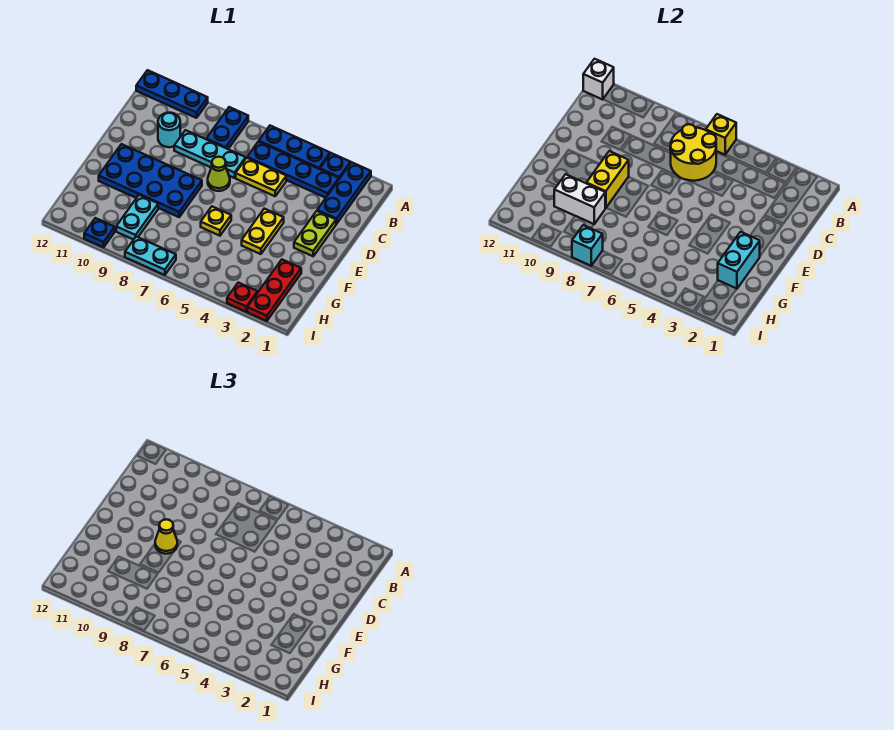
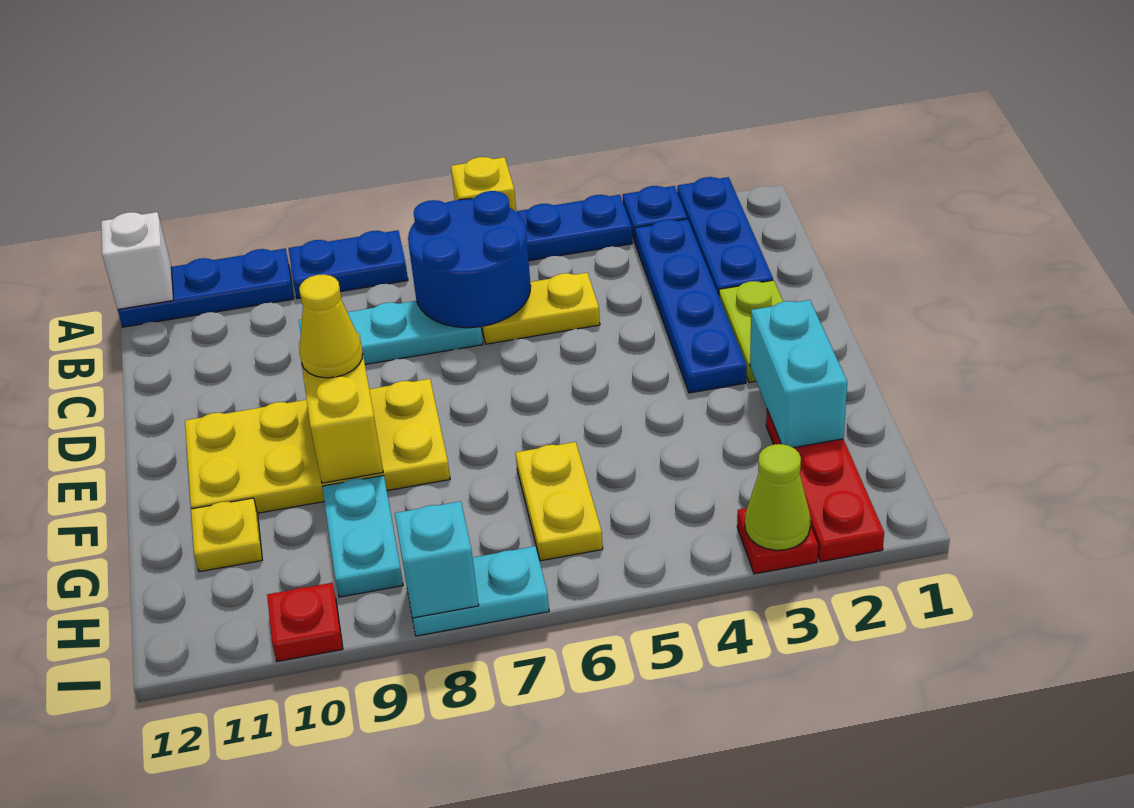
blue plate A8:B8 level 1 -> blue plate A8:A9 level 1
blue plate B3:B6 level 1 -> blue plate B3:E3 level 1
yellow round brick B6:C7 level 2 -> blue round brick B6:C7 level 2
cyan round brick C10 level 1 -> none
lime cone D7 level 1 -> lime cone I3 level 2
yellow plate E4:F4 level 1 -> yellow plate G6:H6 level 1
blue plate E8:F11 level 1 -> yellow plate E8:F11 level 1
yellow plate F6 level 1 -> yellow plate G11 level 1
white brick G9:G10 level 2 -> none
blue plate I10 level 1 -> red plate I10 level 1

